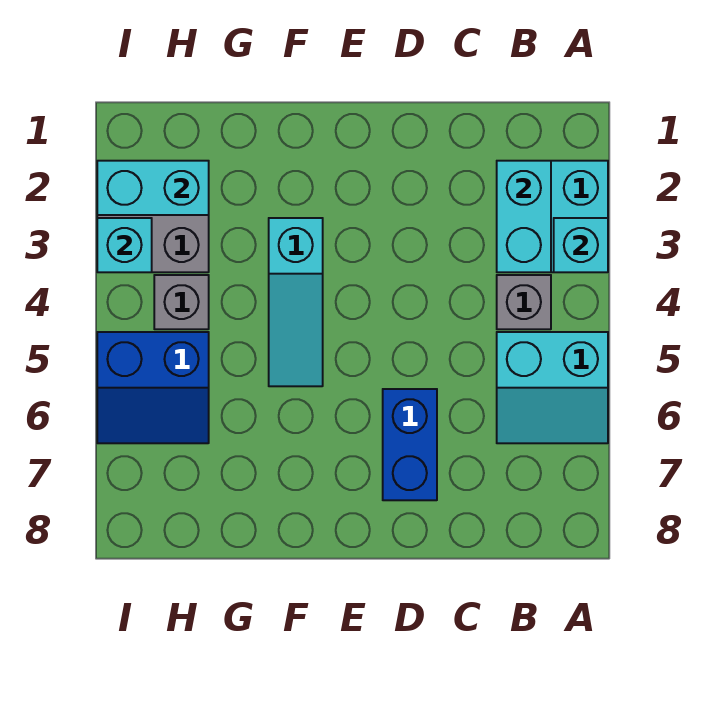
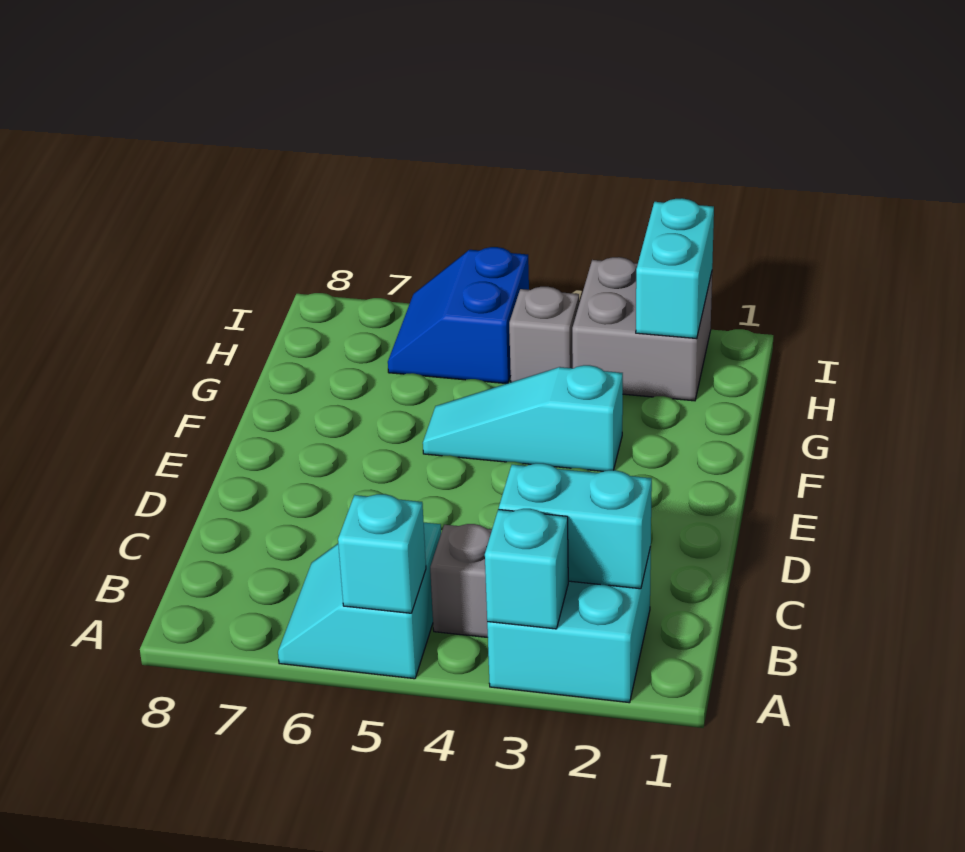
blue brick D6:D7 level 1 -> none
cyan brick I3 level 2 -> cyan brick A5 level 2

